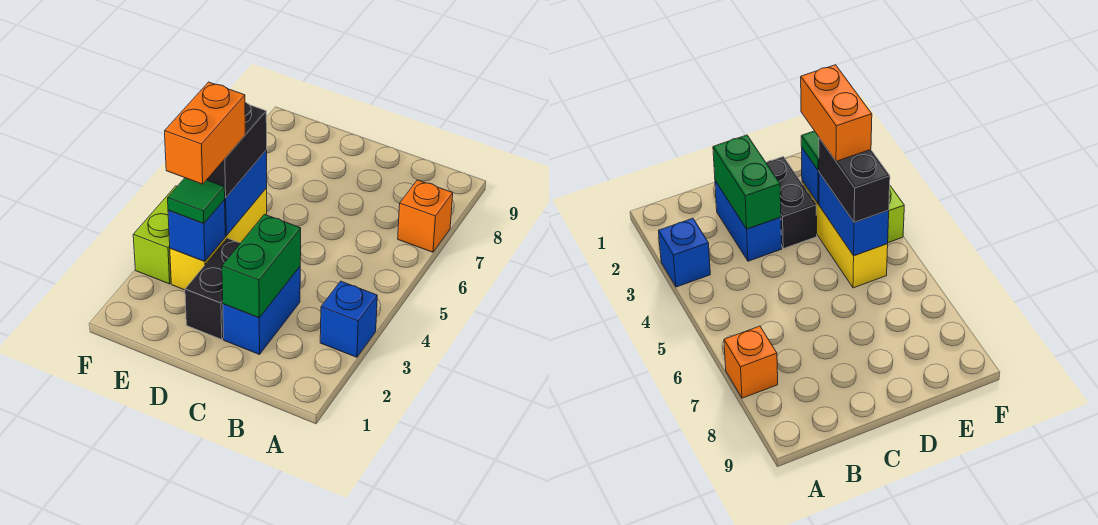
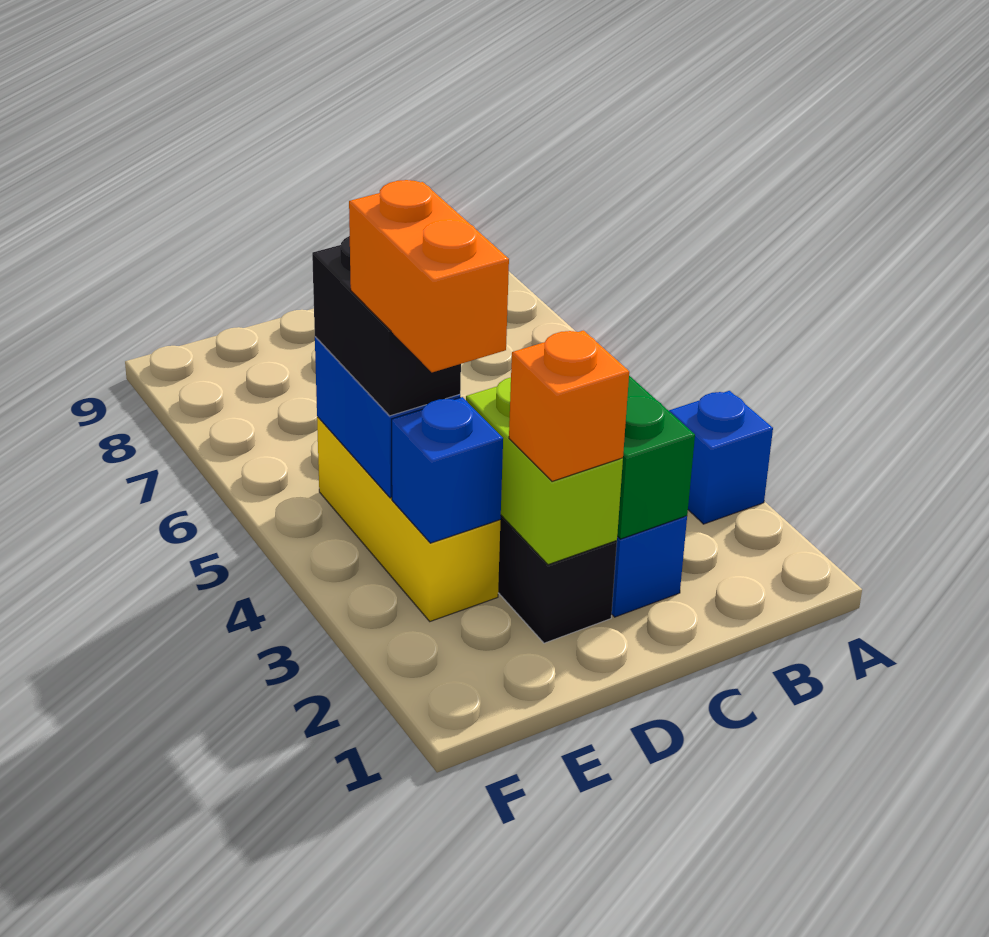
orange brick A7 level 1 -> orange brick D2 level 3
green tile E3 level 3 -> none
lime brick F3:F4 level 1 -> lime brick D2:D3 level 2

